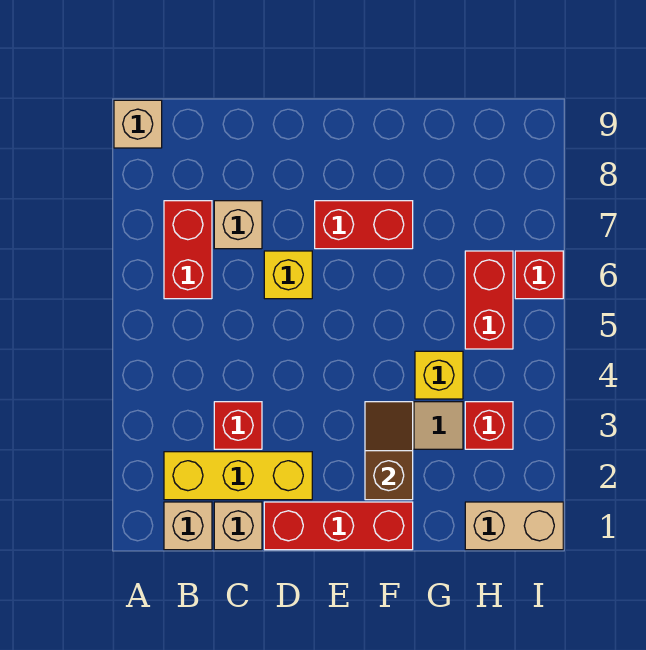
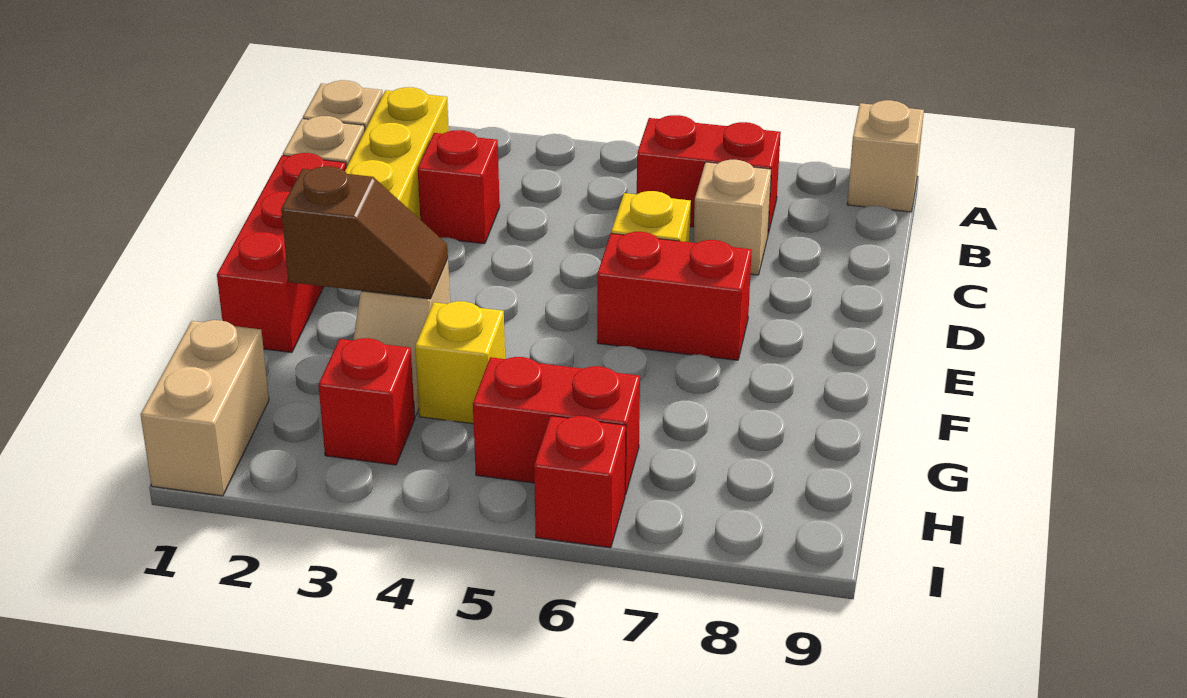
red brick E7:F7 level 1 -> red brick E6:E7 level 1

